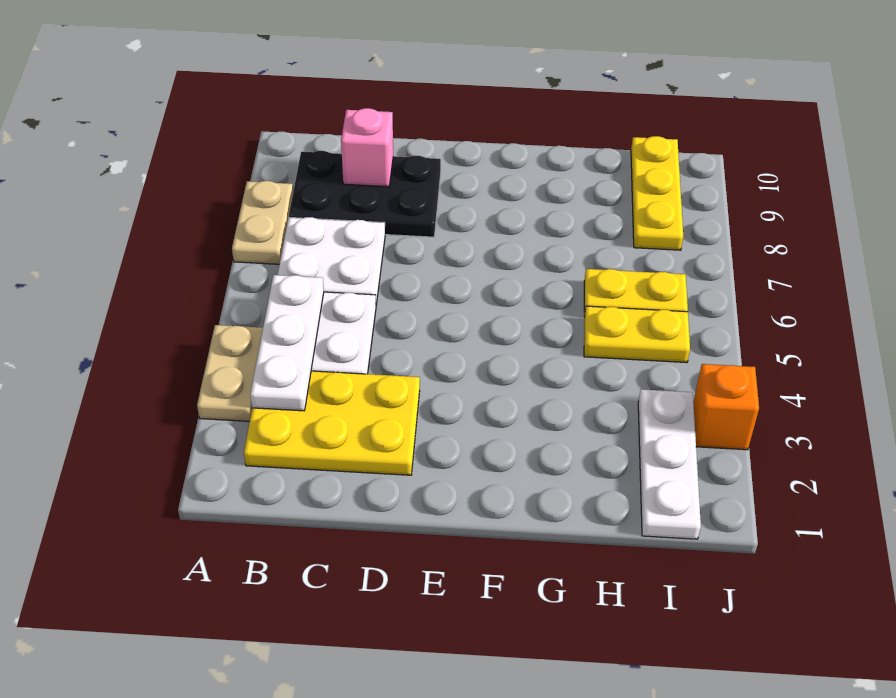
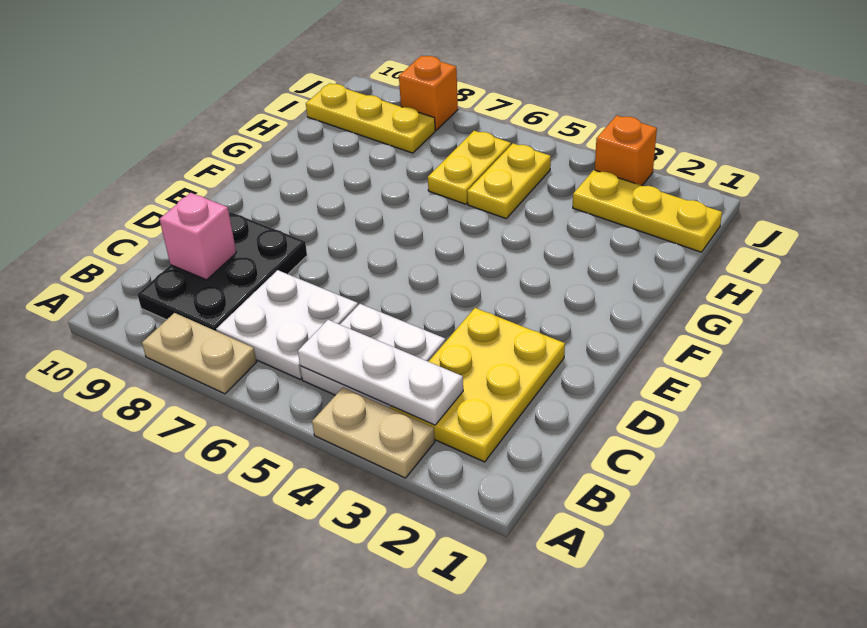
white plate I1:I3 level 1 -> yellow plate I1:I3 level 1
none -> orange brick J8 level 1

